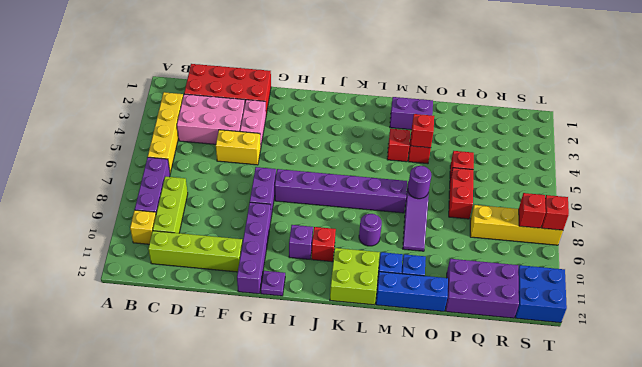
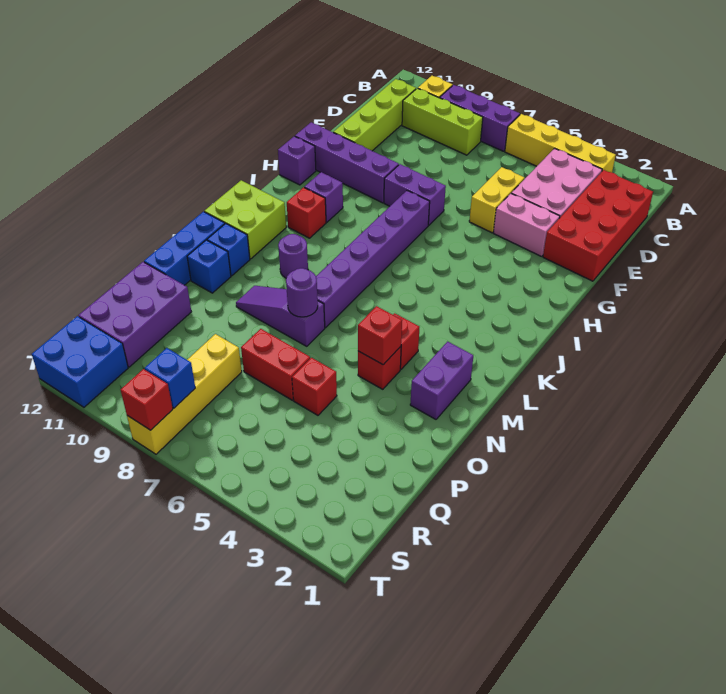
purple plate H12 level 1 -> purple brick H12 level 1
red brick S8 level 2 -> blue brick S8 level 2

